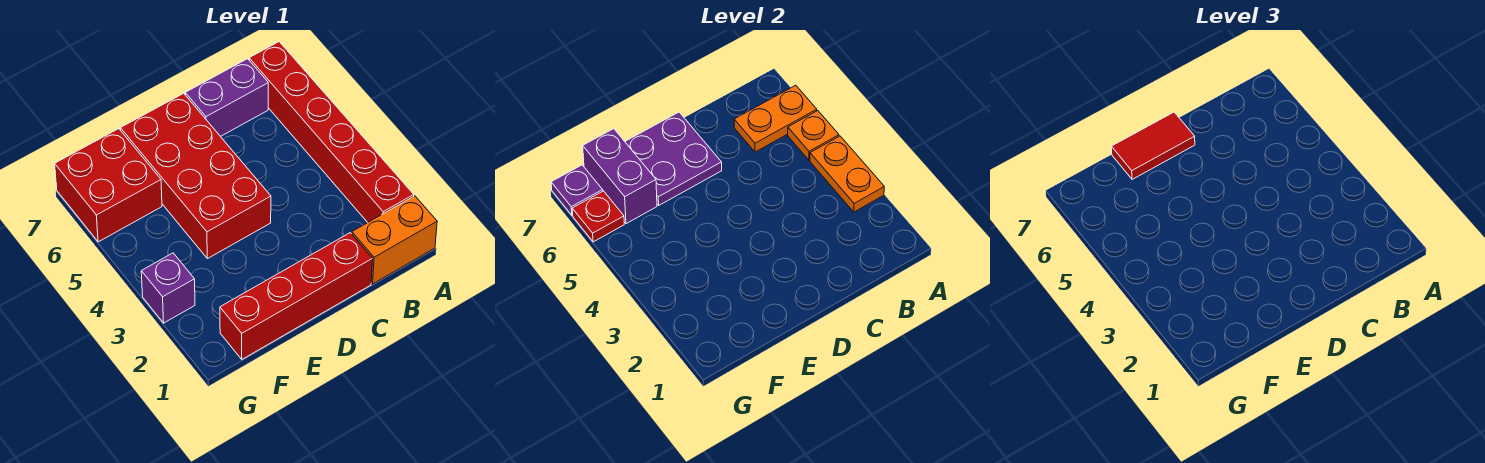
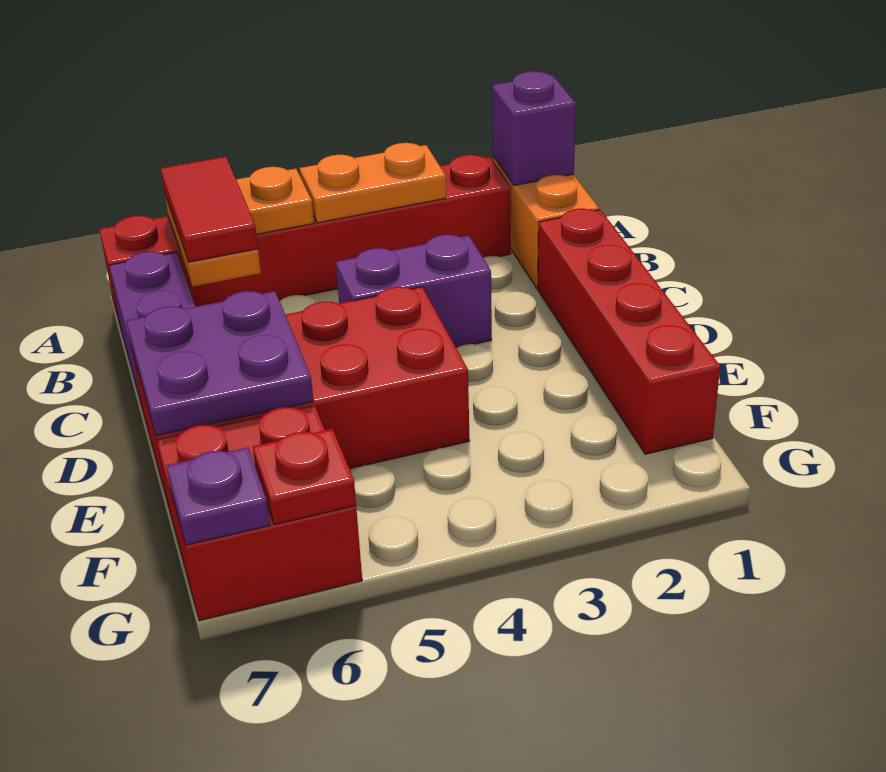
red tile D7:E7 level 3 -> red tile A6:B6 level 3
purple brick F6:F7 level 2 -> purple brick C3:C4 level 1
purple brick G3 level 1 -> purple brick A1 level 2

